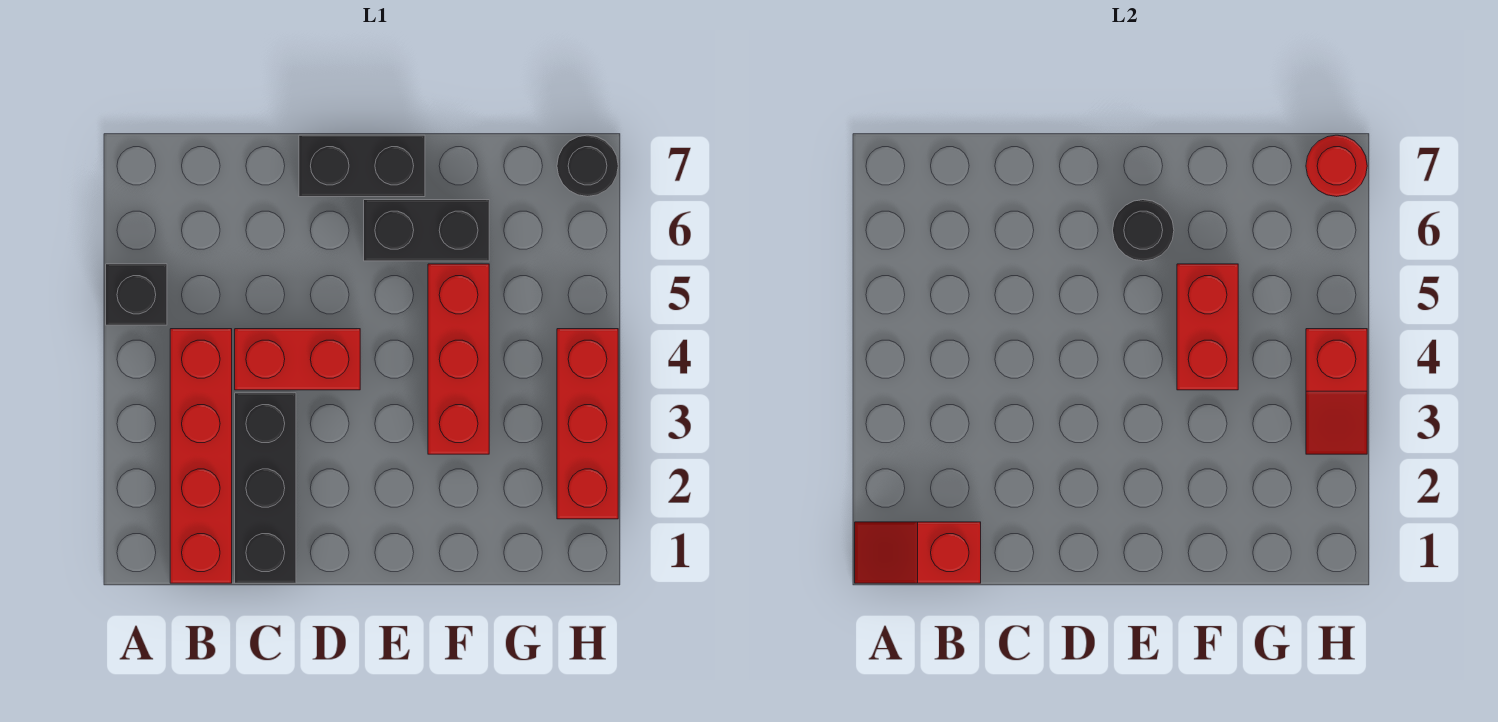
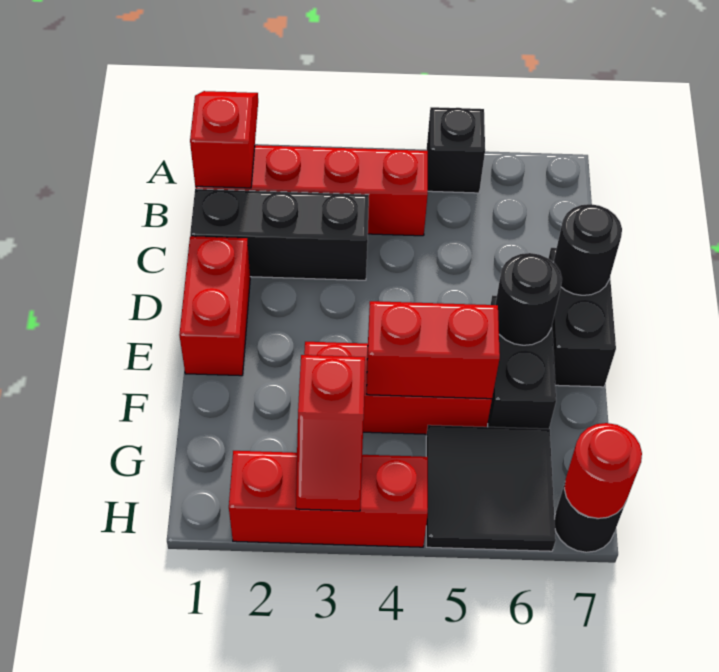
red brick C4:D4 level 1 -> red brick D1:E1 level 1
none -> black round brick D7 level 2
none -> black tile G5:H6 level 1
red slope H3:H4 level 2 top 4 -> red slope G3:H3 level 2 top G

